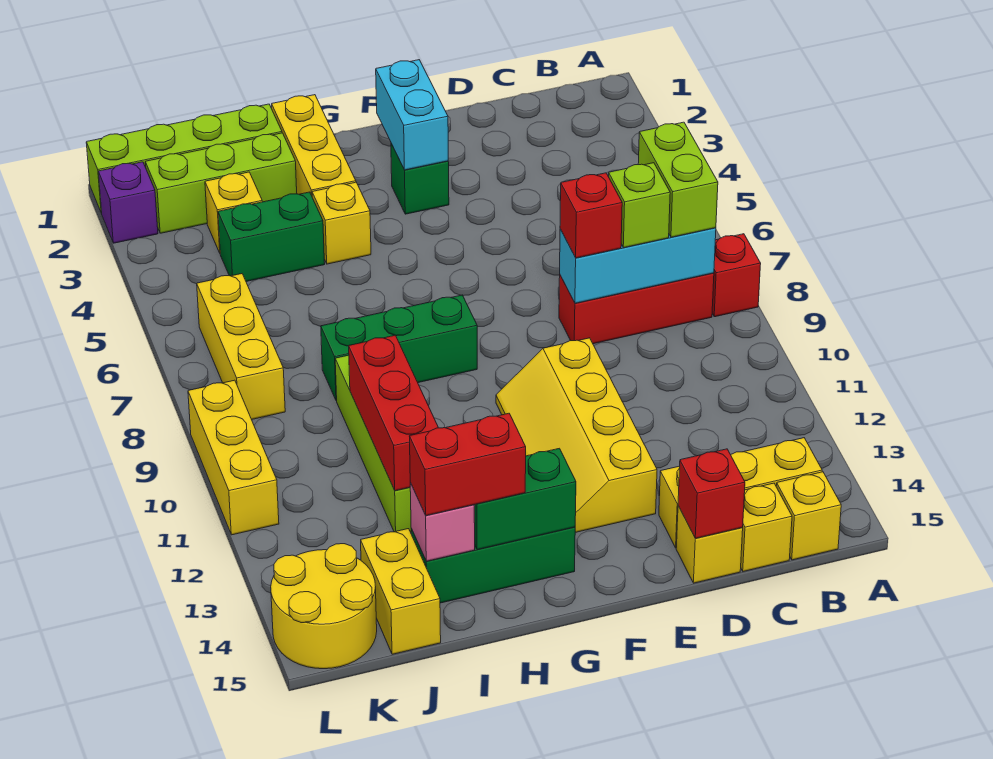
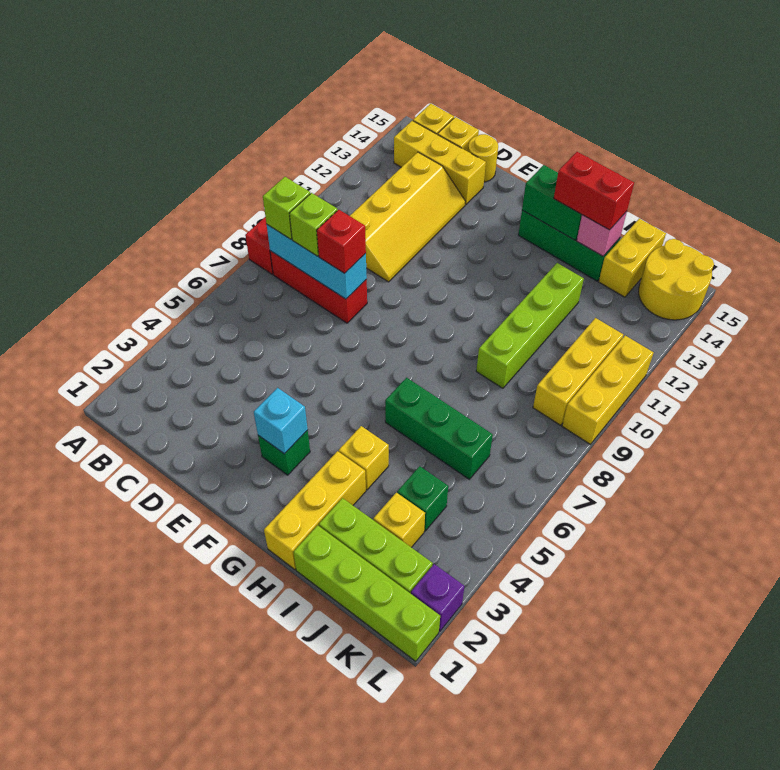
lime brick B7:B8 level 3 -> lime brick B8 level 3
yellow brick D15 level 1 -> yellow round brick D15 level 1
red brick D15 level 2 -> none
yellow slope E10:F13 level 1 top E -> yellow slope C10:D13 level 1 top C
cyan brick F2:F3 level 2 -> cyan brick F3 level 2
green brick G8:I8 level 1 -> green brick H6:J6 level 1
green brick I4:J4 level 1 -> green brick J4 level 1
red brick I10:I12 level 2 -> none
yellow brick K6:K8 level 1 -> yellow brick K9:K11 level 1

